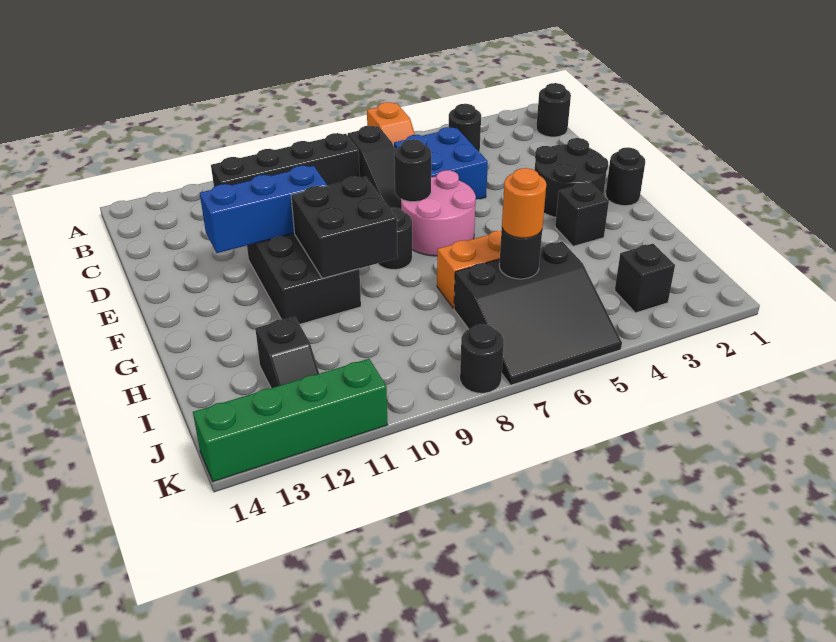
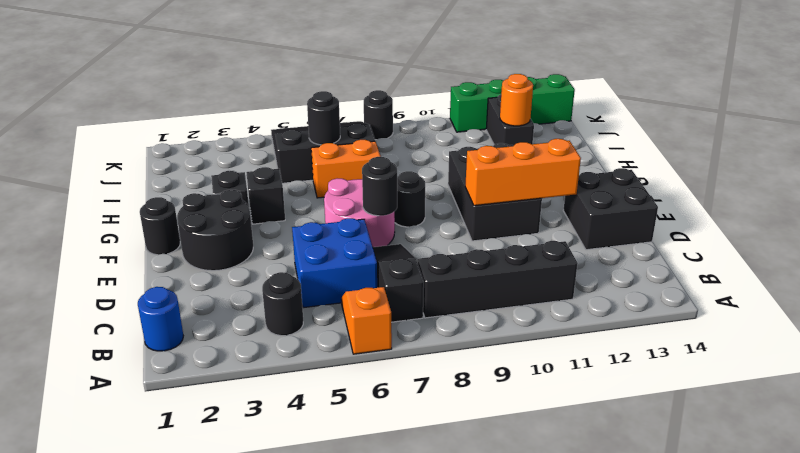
black round brick B1 level 1 -> blue round brick B1 level 1
blue brick E10:E12 level 2 -> orange brick E10:E12 level 2
black brick F9:G10 level 2 -> black brick D13:E14 level 1
orange round brick I6 level 3 -> orange round brick I12 level 2
black slope I12:J12 level 1 top I -> black brick I12:J12 level 1
black brick J3 level 1 -> black brick G4 level 1

